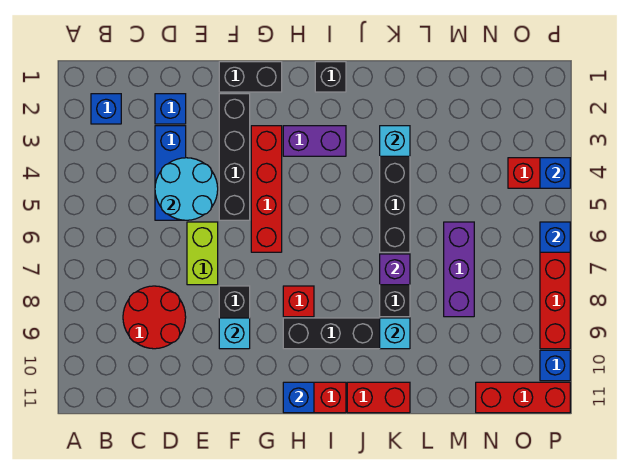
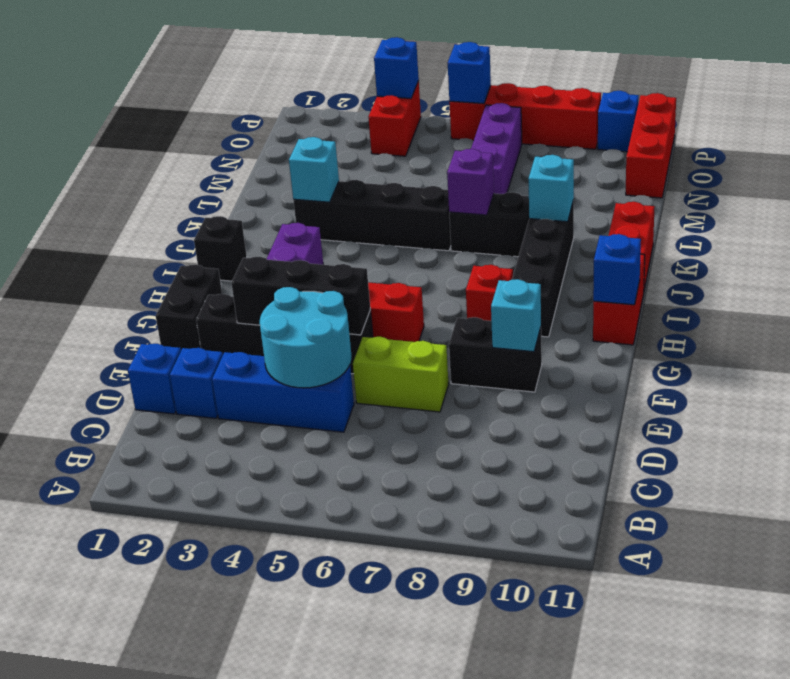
blue brick B2 level 1 -> blue brick D1 level 1
red round brick C8:D9 level 1 -> none
none -> black brick F3:F5 level 2
purple brick M6:M8 level 1 -> purple brick M7:O7 level 1

